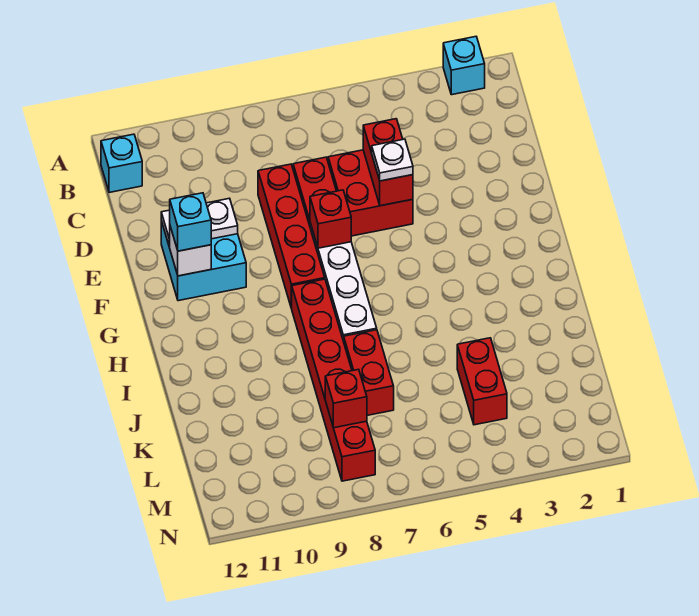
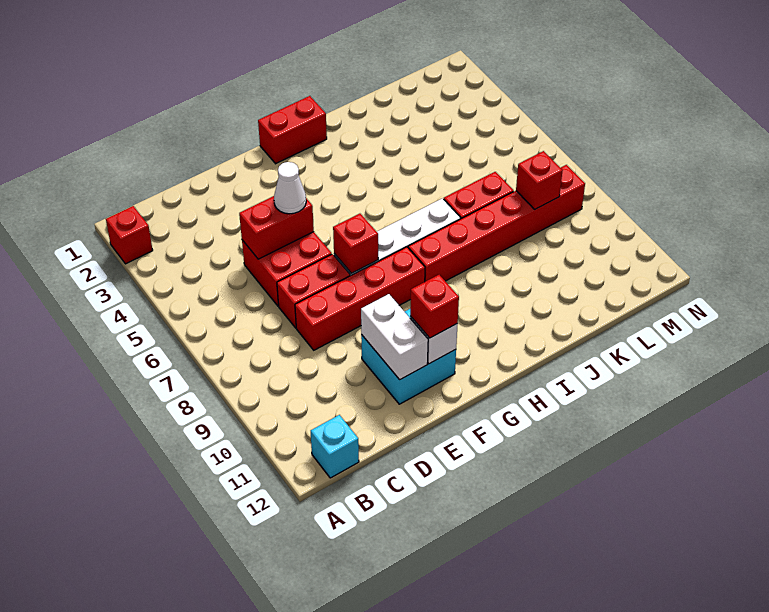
cyan brick A2 level 1 -> red brick A2 level 1
white plate E5 level 3 -> white cone E5 level 3
white plate E10:E11 level 2 -> white brick E10:E11 level 2
cyan brick F11 level 3 -> red brick F11 level 3
red brick K4:L4 level 1 -> red brick G1:H1 level 1

